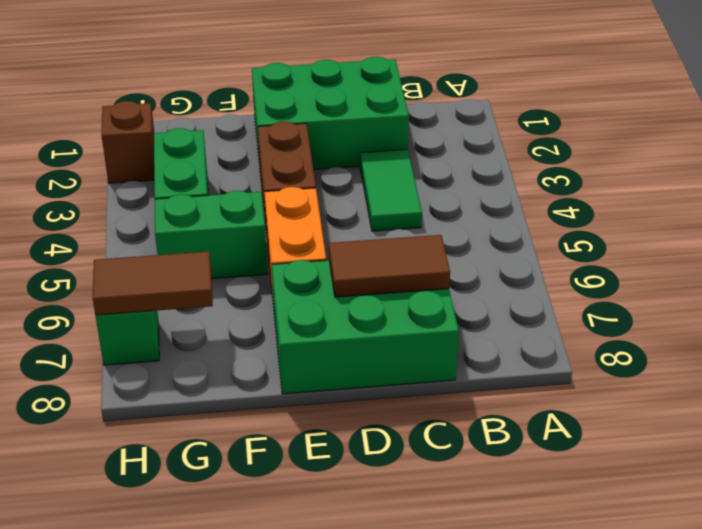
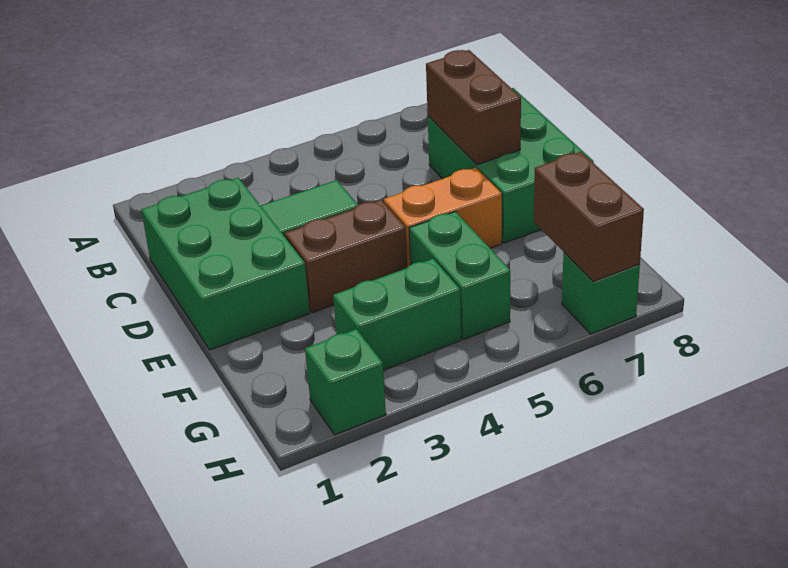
brown tile C7:D7 level 2 -> brown brick C7:D7 level 2
brown tile G7:H7 level 2 -> brown brick G7:H7 level 2
brown brick H2 level 1 -> green brick H2 level 1

